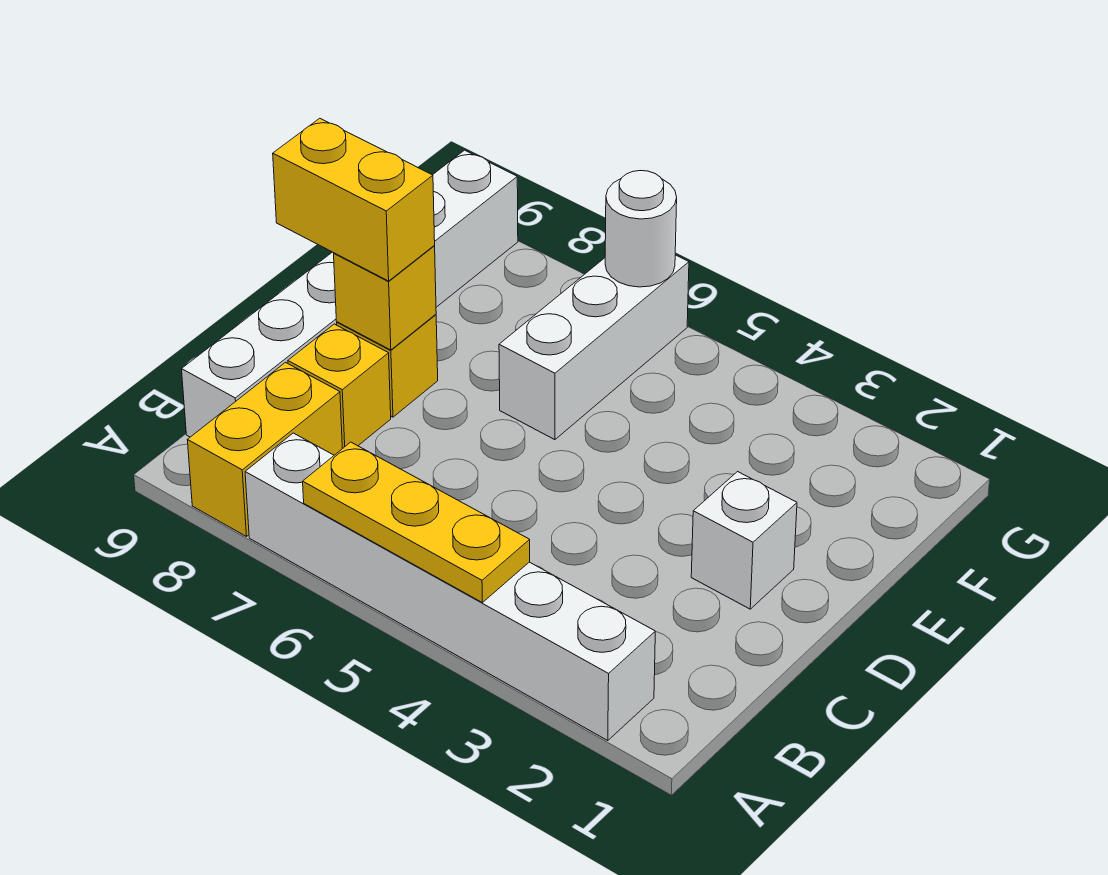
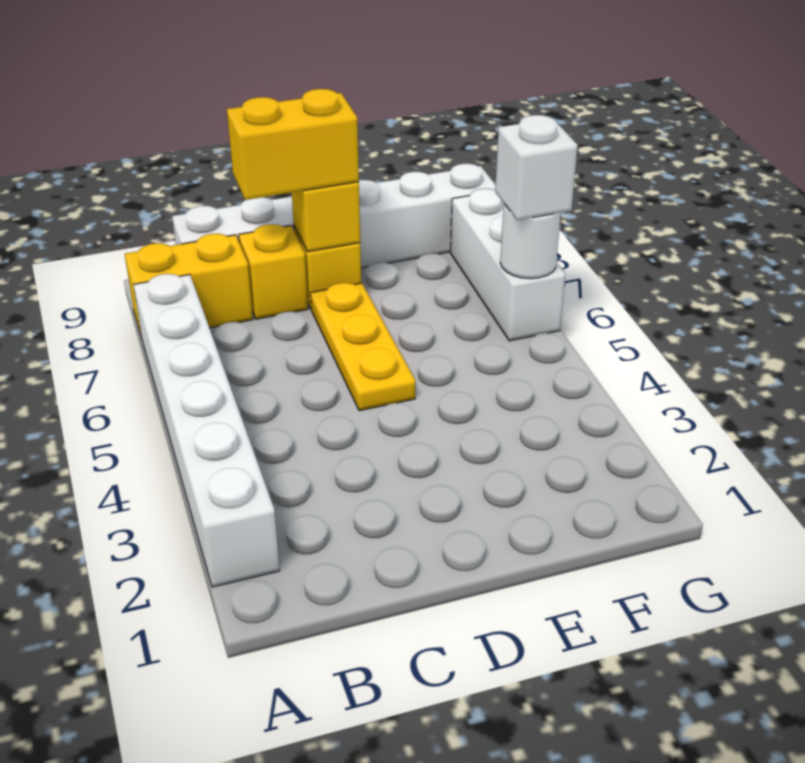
yellow plate A4:A6 level 2 -> yellow plate D5:D7 level 1
white brick D2 level 1 -> white brick G6 level 3
yellow brick D8:D9 level 3 -> yellow brick C8:D8 level 3
white brick E6:G6 level 1 -> white brick G6:G8 level 1

